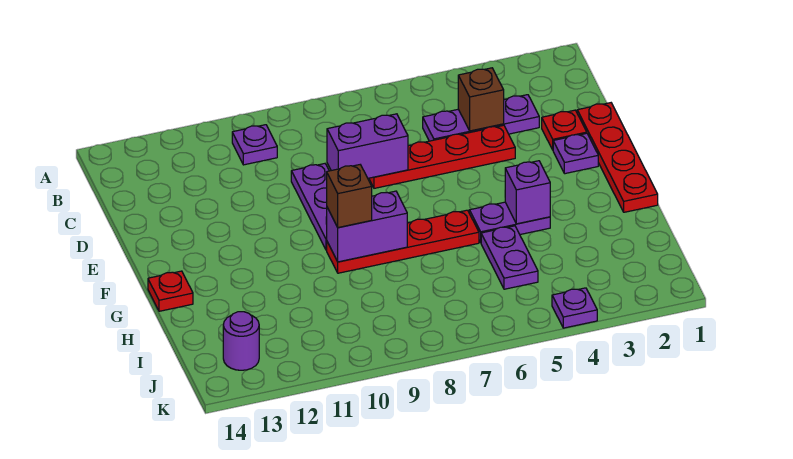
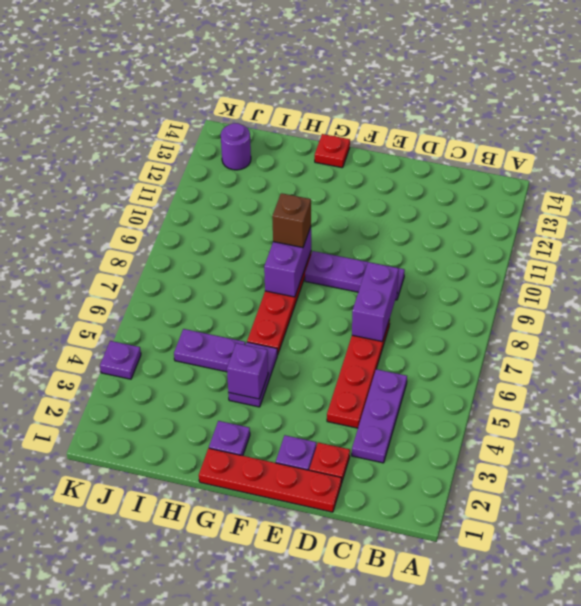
purple plate B10 level 1 -> purple plate G2 level 1
brown brick C4 level 2 -> none

